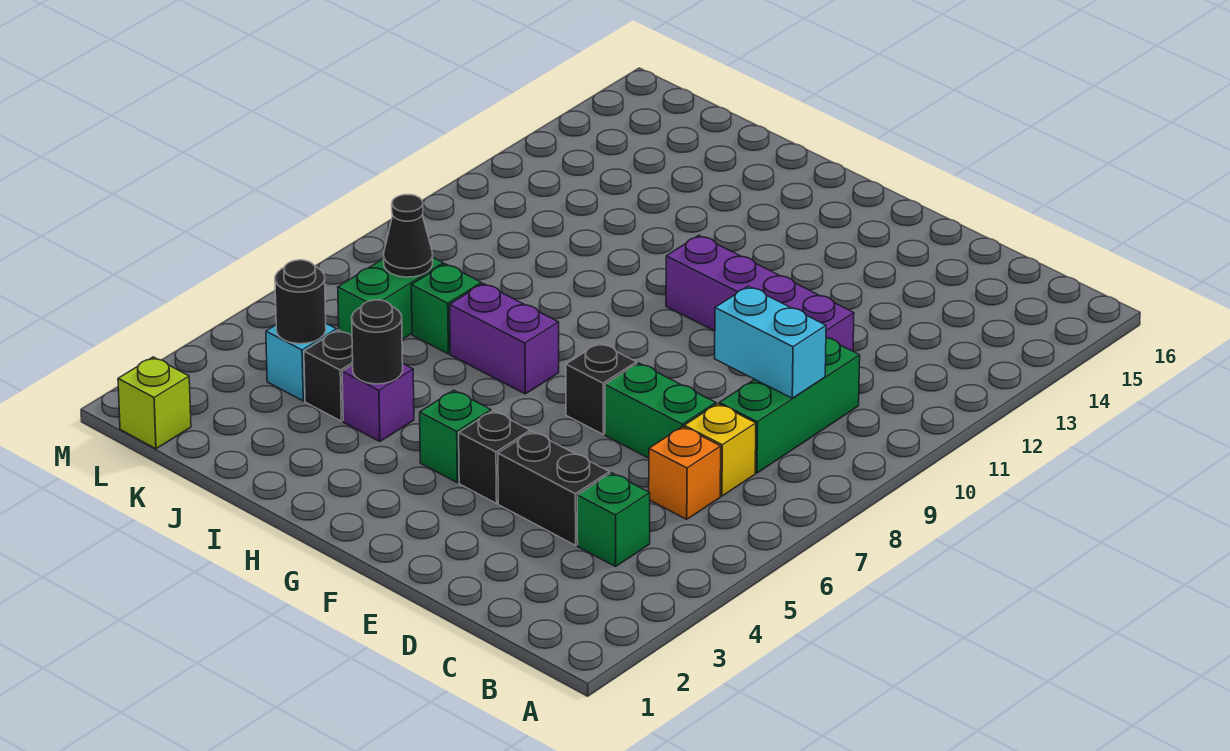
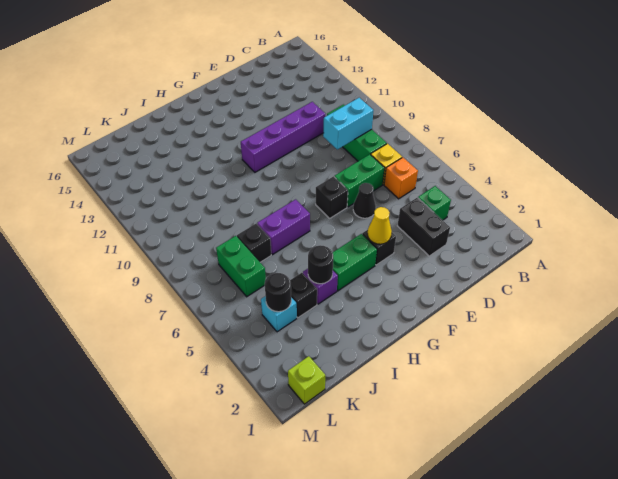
black brick D4:E4 level 1 -> black brick D3:D4 level 1
none -> yellow cone F4 level 2
green brick G4 level 1 -> green brick G4:H4 level 1
green brick J7 level 1 -> black brick J7 level 1
black cone K7 level 2 -> black cone E6 level 1

